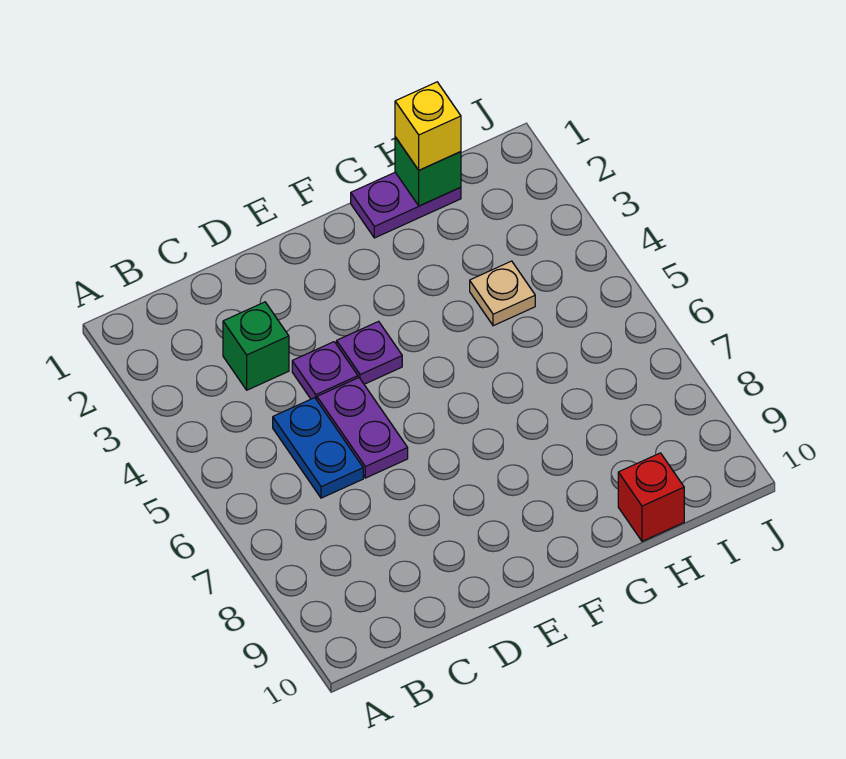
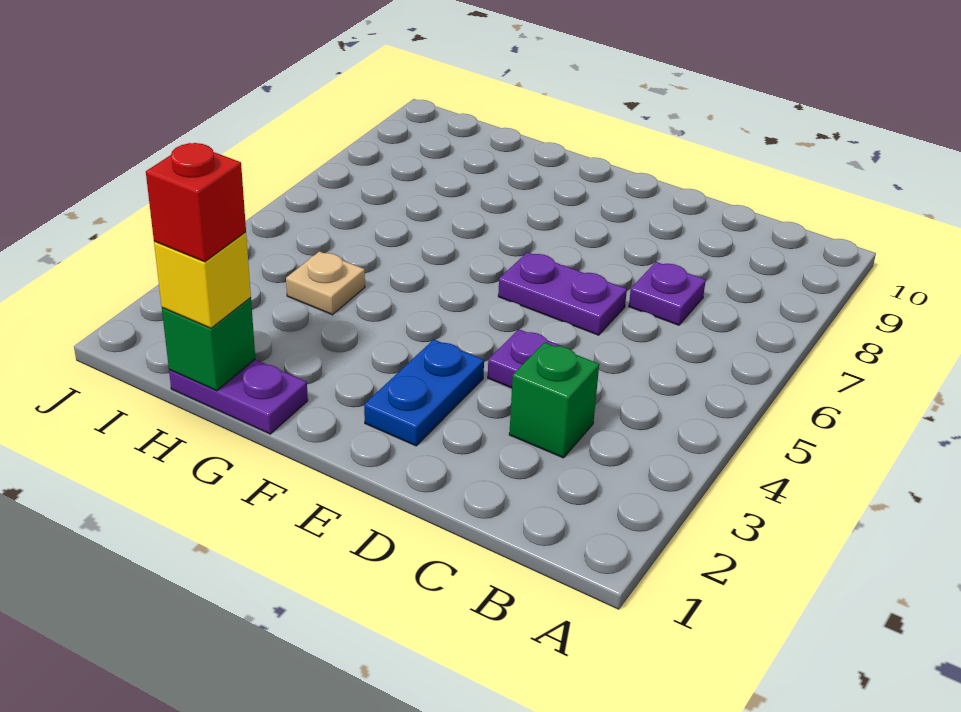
blue plate C5:C6 level 1 -> blue plate E2:E3 level 1
purple plate D5:D6 level 1 -> purple plate D6:E6 level 1
purple plate E4 level 1 -> purple plate C7 level 1
red brick H10 level 1 -> red brick H1 level 4

